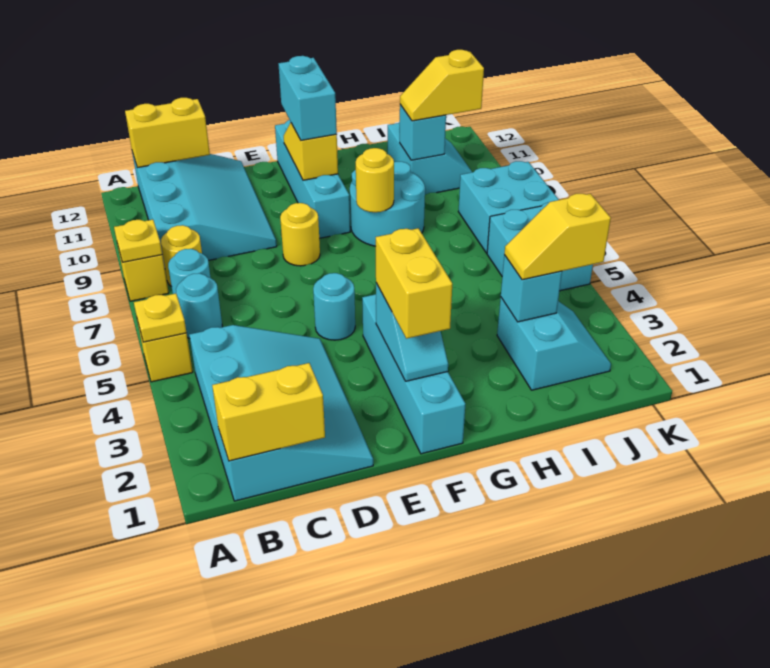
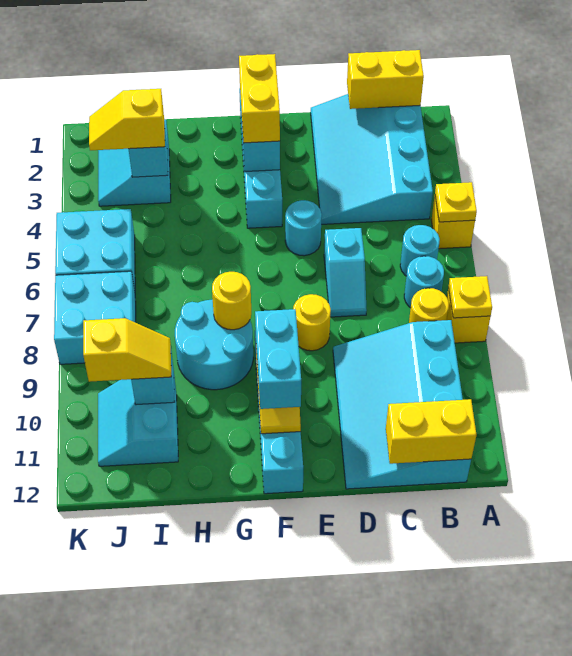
none -> cyan slope D6:D7 level 1 top 6
yellow slope I3:J3 level 3 top J -> yellow slope I3:J3 level 3 top I

